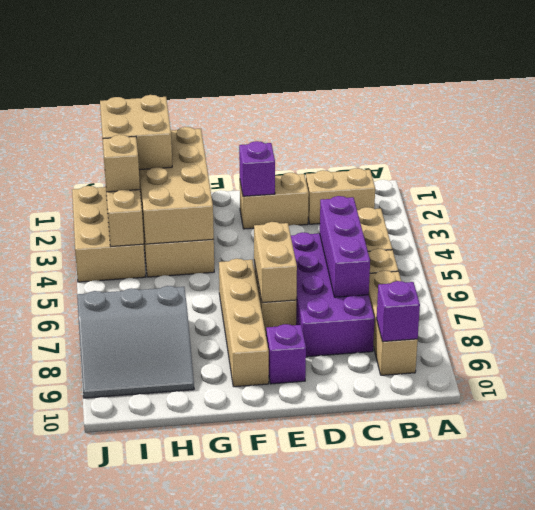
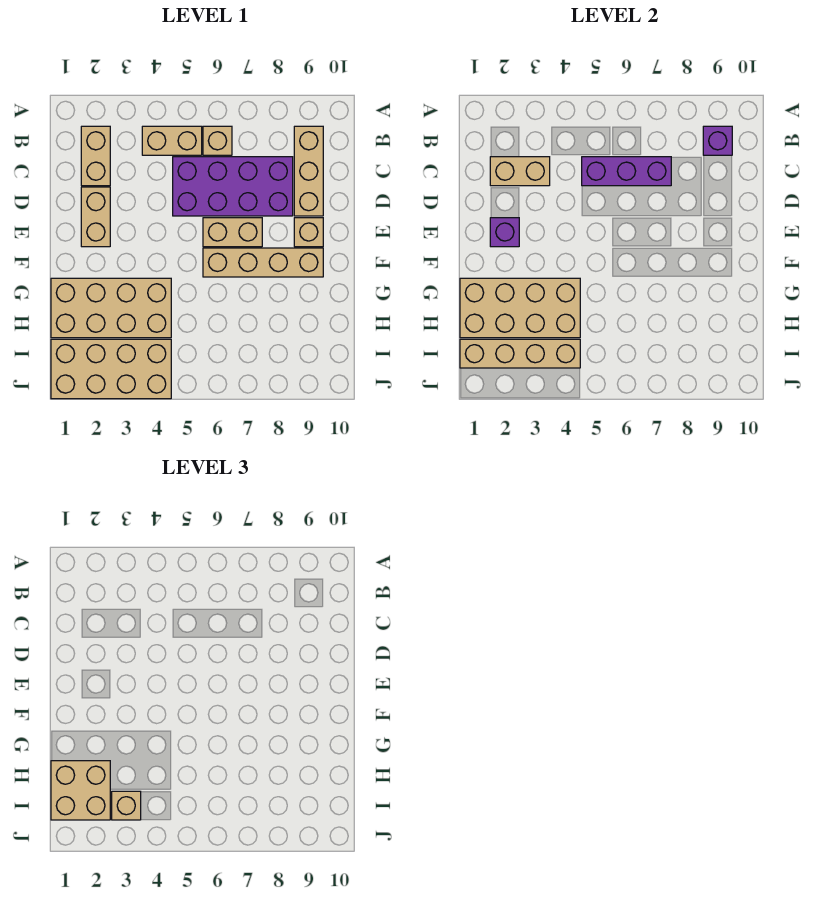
tan brick B7:B9 level 1 -> tan brick B9:D9 level 1
tan brick E6:E7 level 2 -> tan brick C2:C3 level 2
purple brick E9 level 1 -> tan brick E9 level 1
grey slope H7:J9 level 1 top 7 -> none
tan brick I2:J4 level 1 -> tan brick I1:J4 level 1

